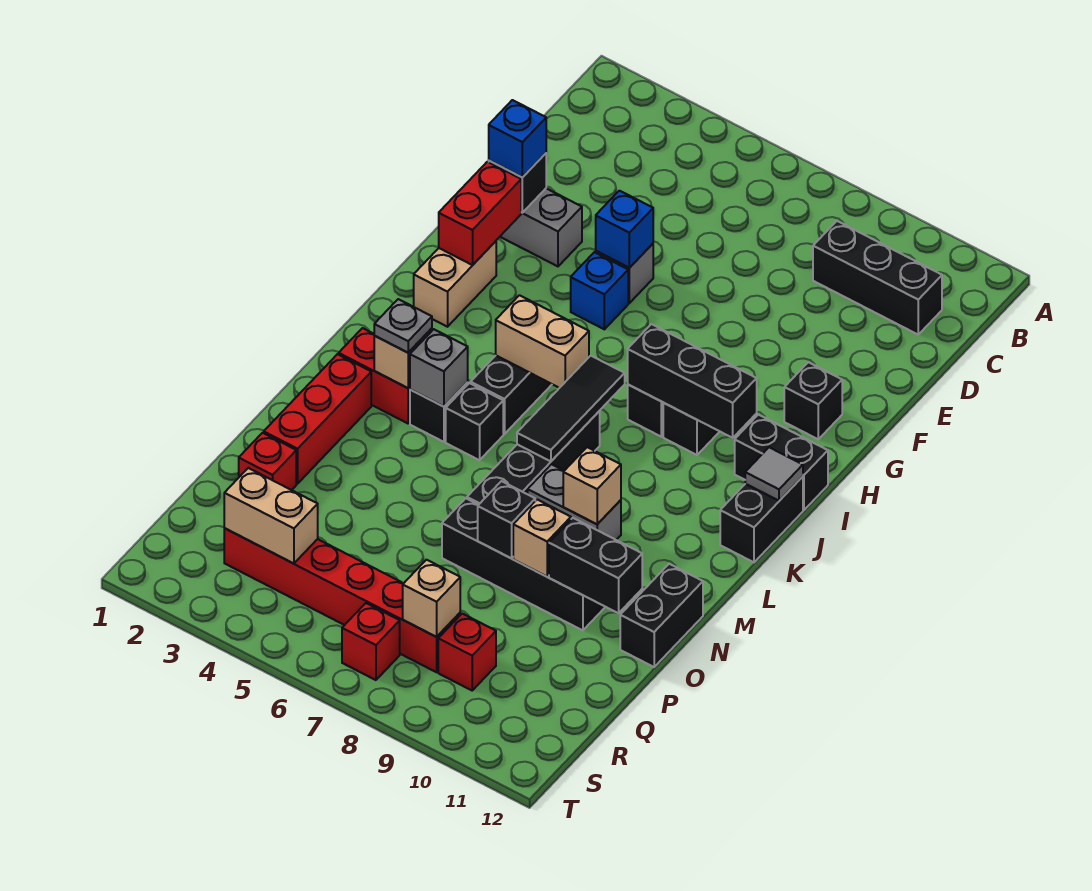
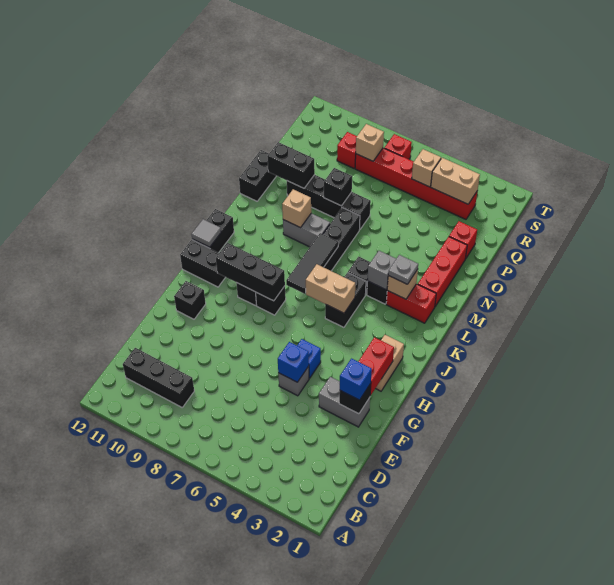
tan brick O9 level 2 -> tan brick R5 level 2

